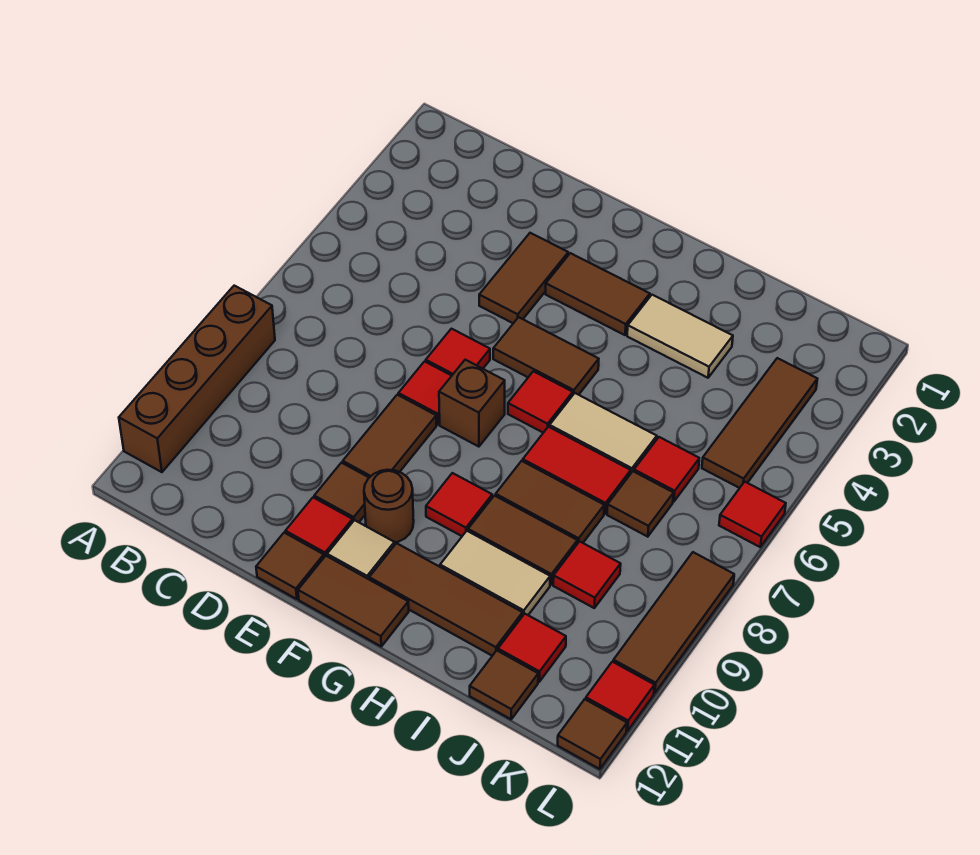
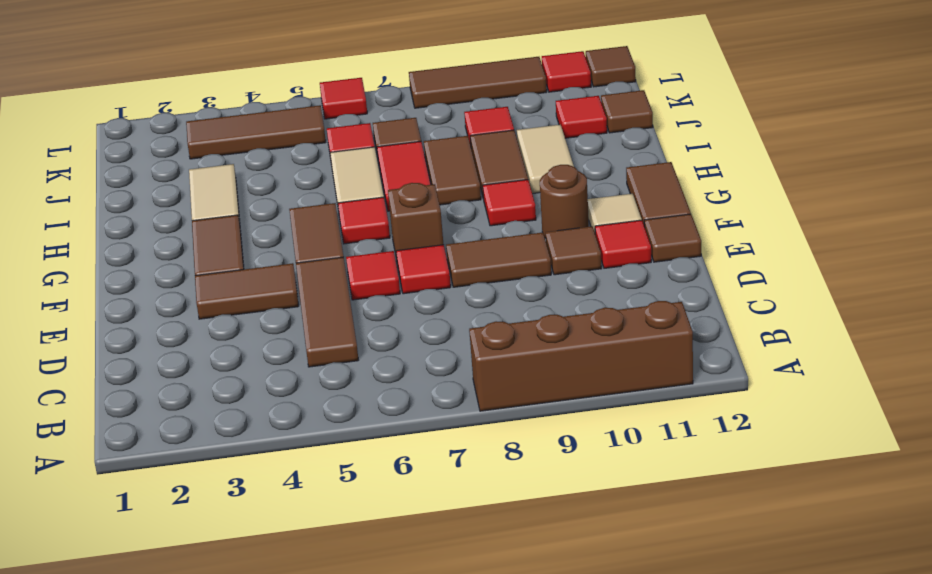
brown tile G11:I11 level 1 -> brown tile C5:E5 level 1

